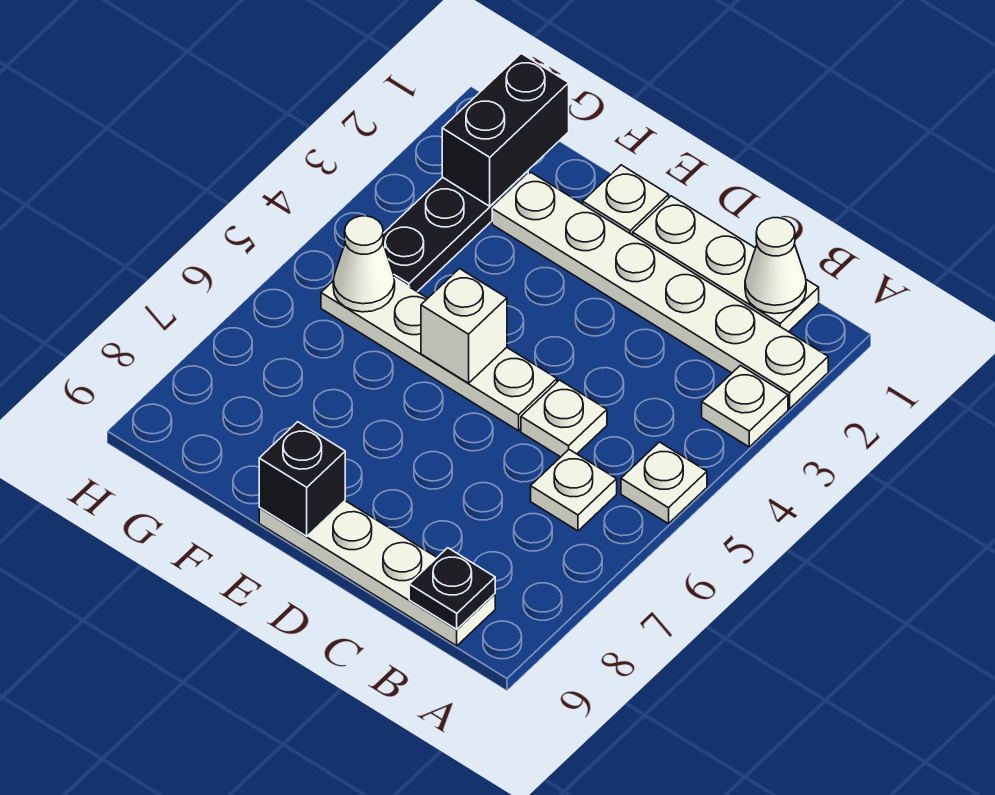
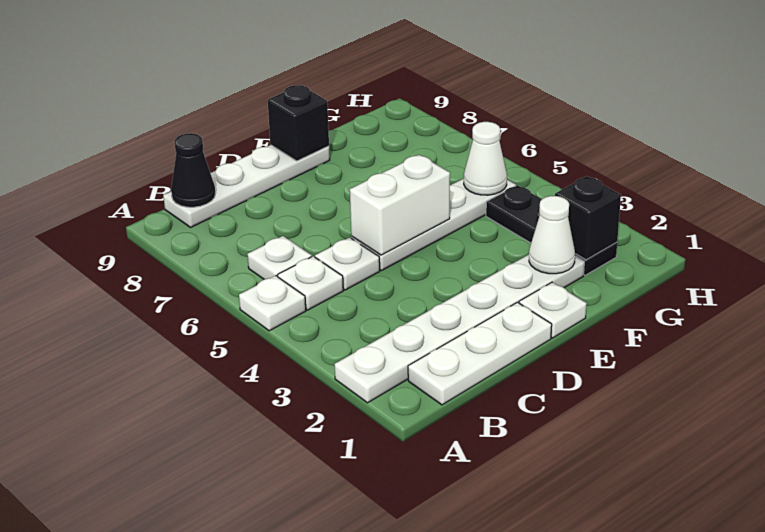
white plate A3 level 1 -> white plate B5 level 1
white cone B1 level 2 -> white cone F2 level 2
black plate B9 level 2 -> black cone B9 level 2
white brick E5 level 2 -> white brick D5:E5 level 2
black brick G1:G2 level 2 -> black brick G2 level 2

